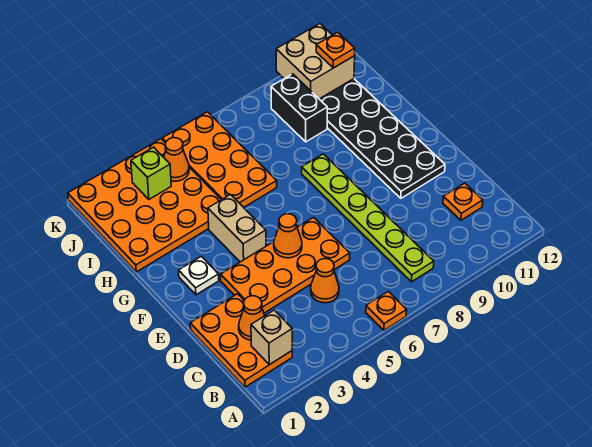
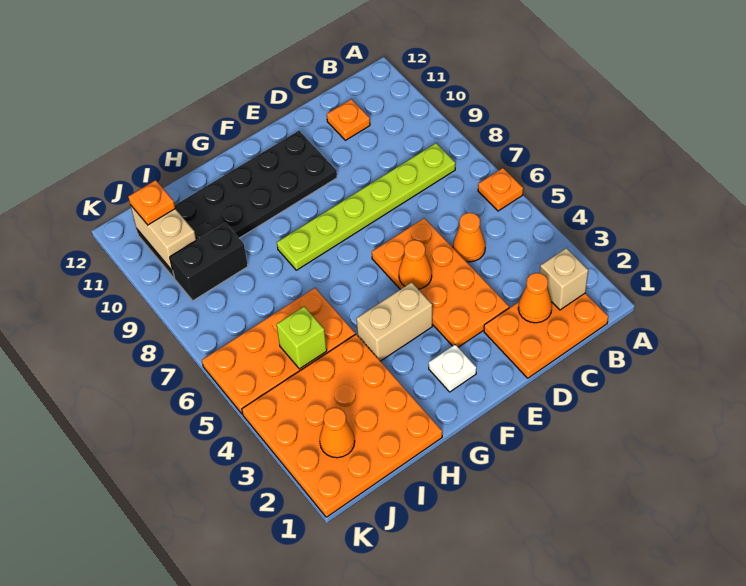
lime brick J3 level 2 -> lime brick I5 level 2
orange cone J4 level 2 -> orange cone J2 level 2
tan brick J10:K11 level 2 -> tan brick J10:J11 level 2

